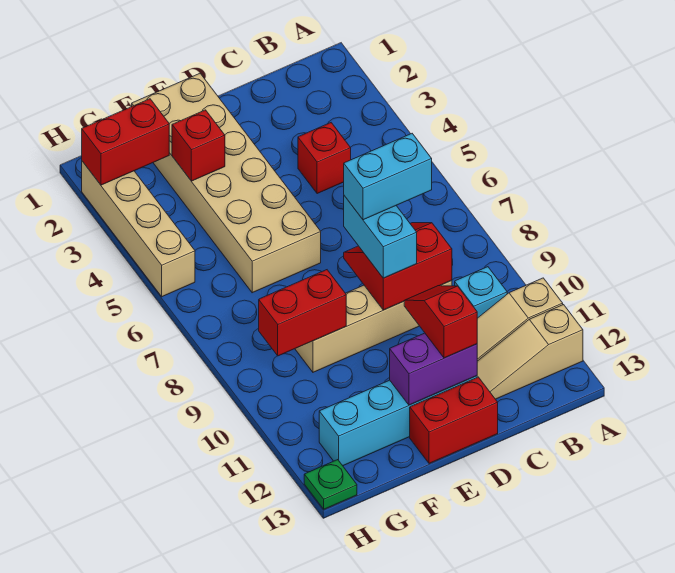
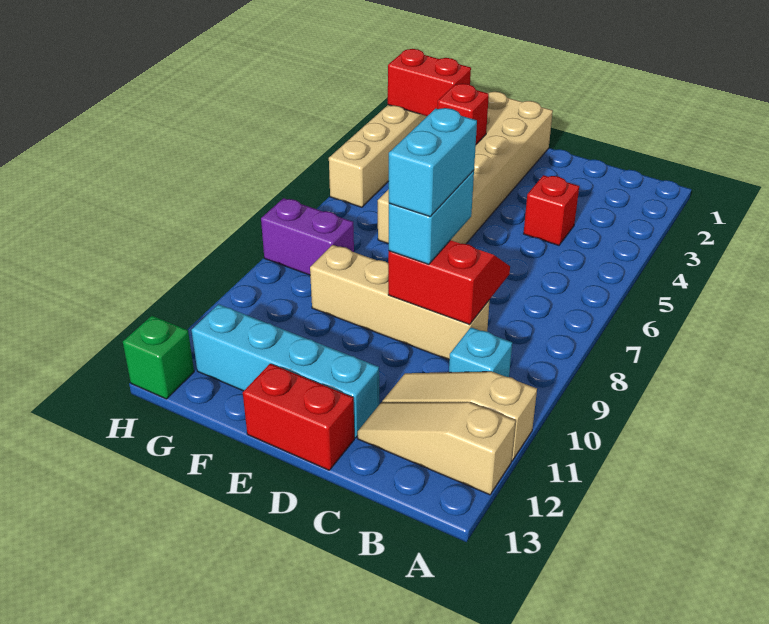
cyan brick C8:D8 level 4 -> cyan brick D8:D9 level 4
red slope D11:D12 level 3 top 12 -> none
purple brick D12:E12 level 2 -> purple brick G8:H8 level 1
red brick F9:G9 level 2 -> none
green plate H13 level 1 -> green brick H13 level 1

